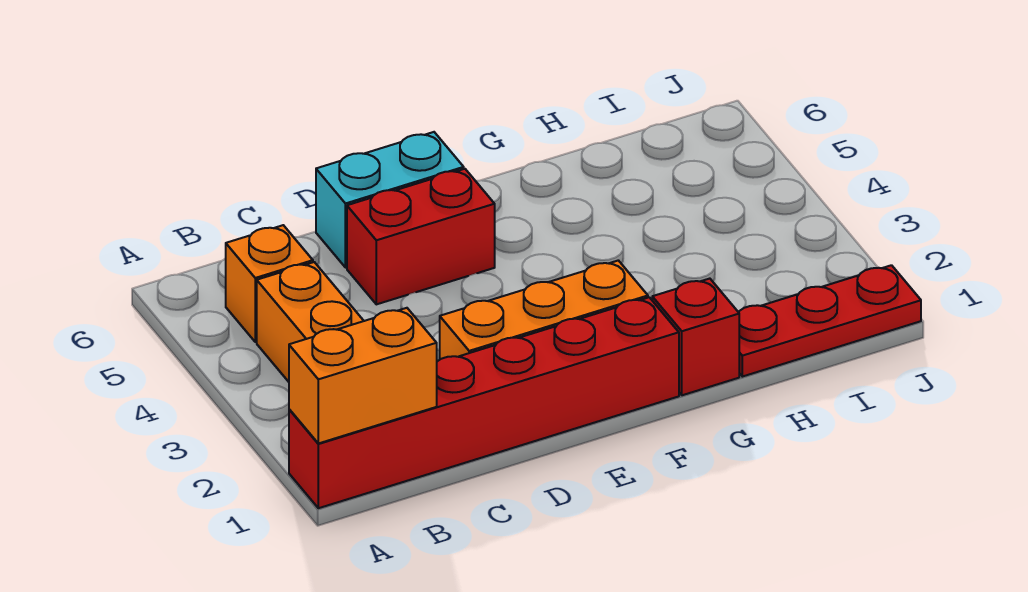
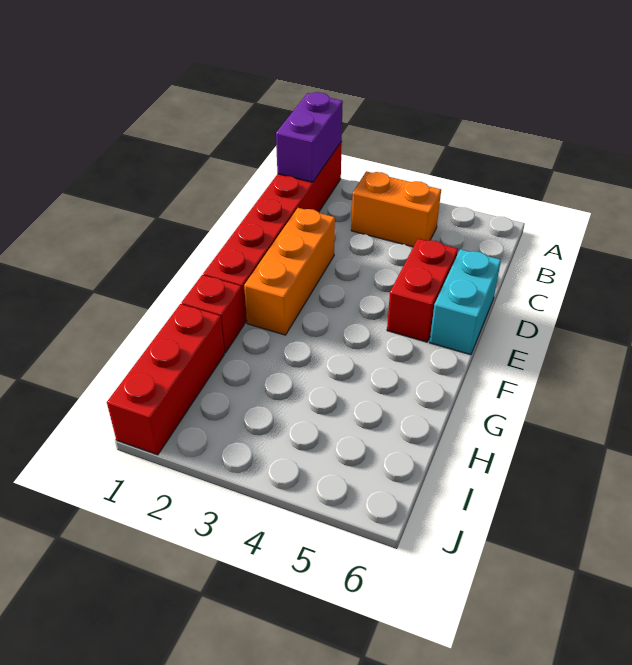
orange brick A1:B1 level 2 -> purple brick A1:B1 level 2
orange brick B5 level 1 -> none
red plate H1:J1 level 1 -> red brick H1:J1 level 1

